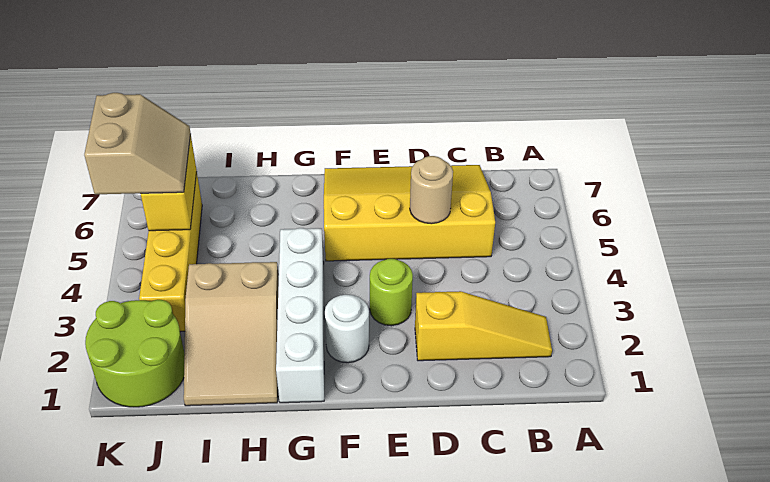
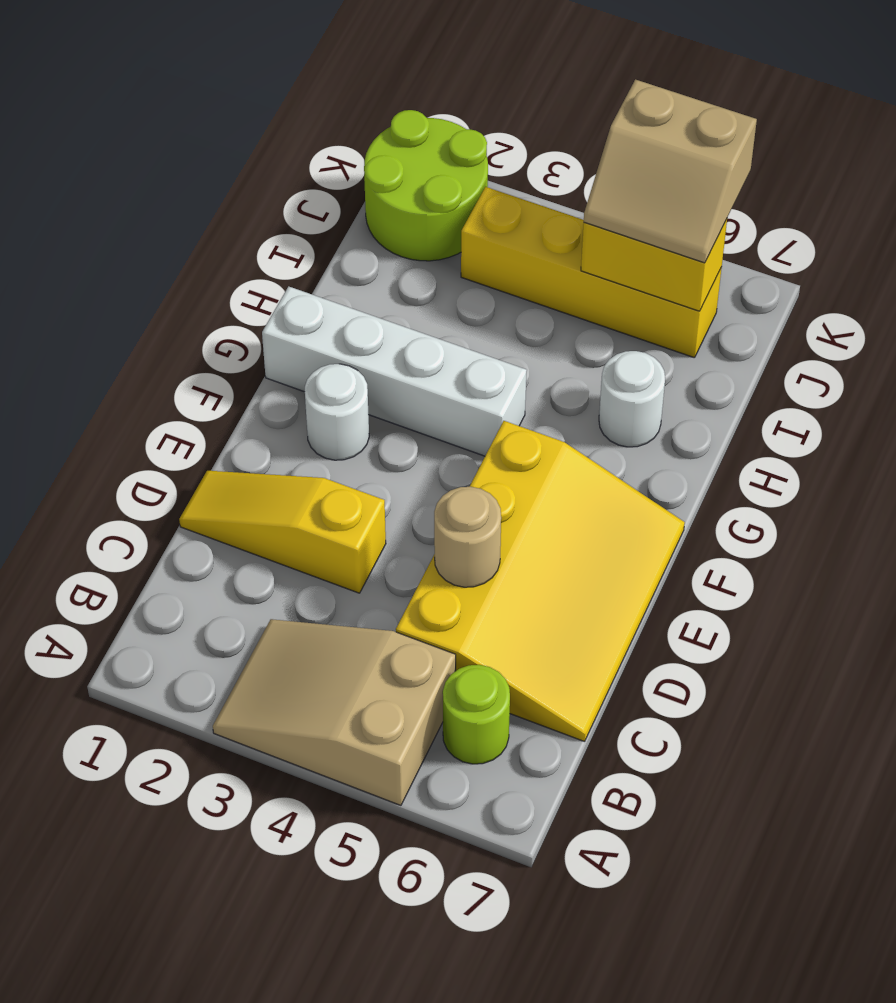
yellow slope B2:D2 level 1 top D -> yellow slope D1:D3 level 1 top 3
lime round brick E3 level 1 -> lime round brick B6 level 1
tan slope H1:I3 level 1 top 3 -> tan slope A3:B5 level 1 top 5
none -> white round brick H6 level 1

